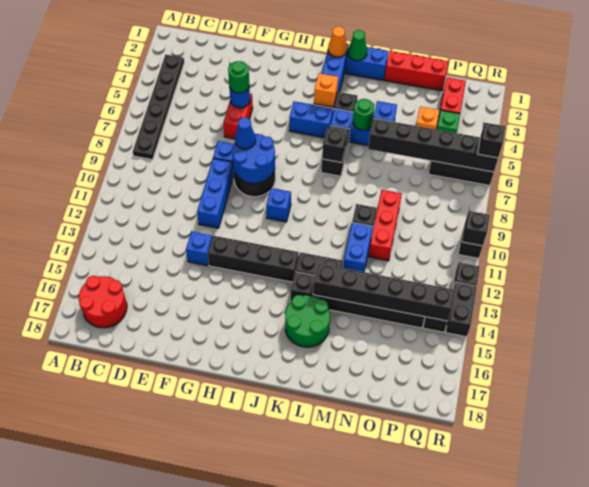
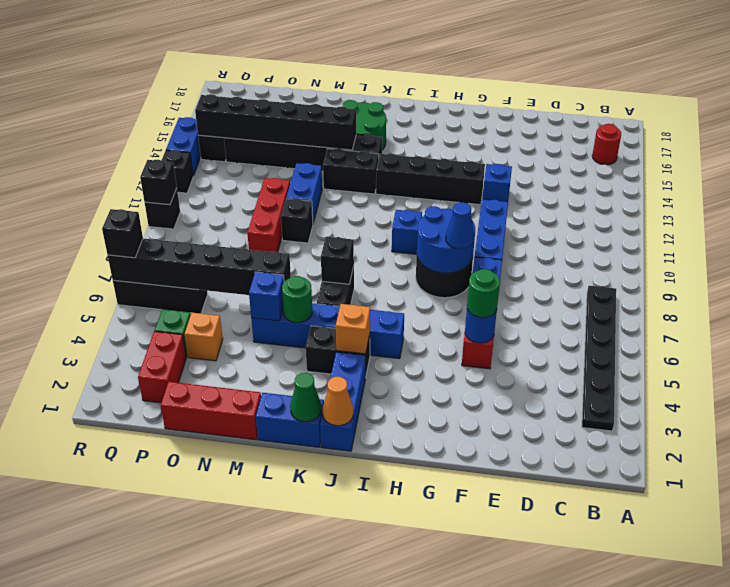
red round brick B16:C17 level 1 -> red round brick B16 level 1
black brick R13:R14 level 1 -> blue brick R13:R14 level 1

